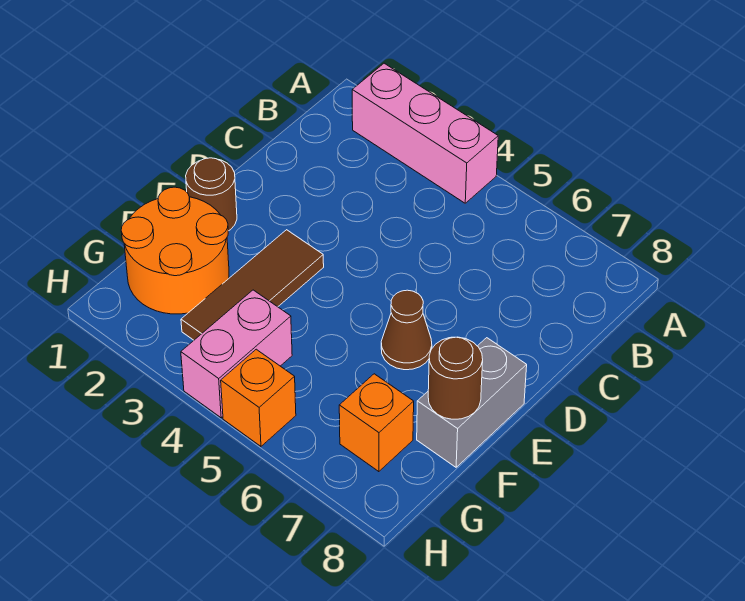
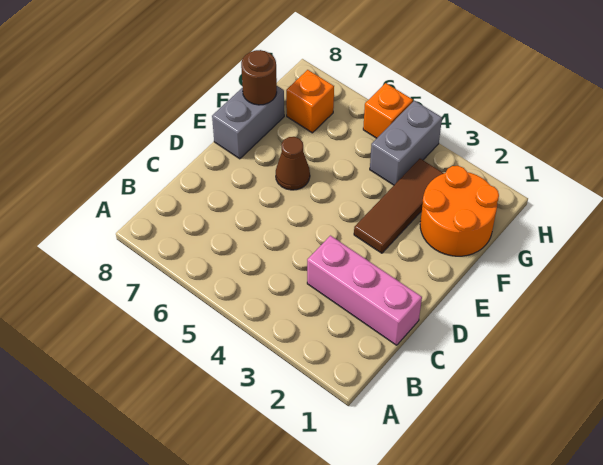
pink brick A2:A4 level 1 -> pink brick C1:C3 level 1
brown round brick E1 level 1 -> none
pink brick G4:H4 level 1 -> grey brick G4:H4 level 1

